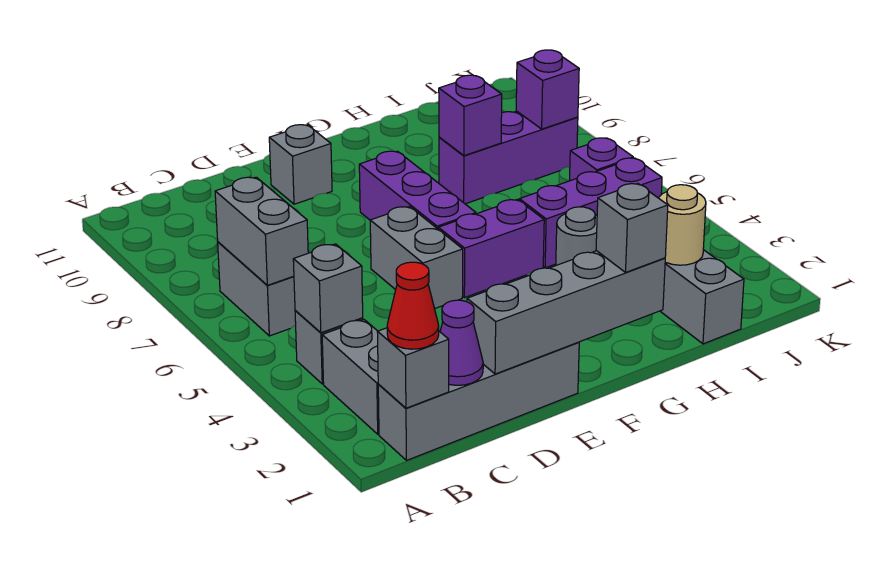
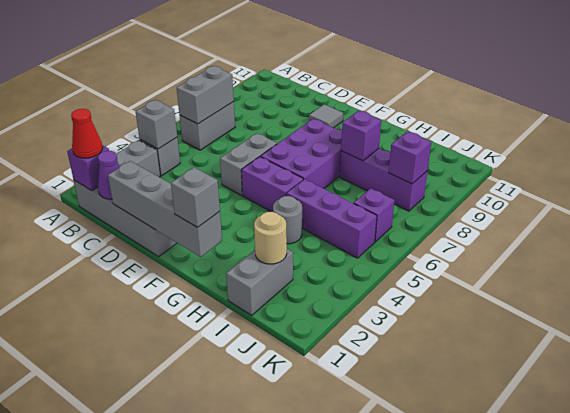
grey brick B1 level 2 -> purple brick B1 level 2
grey brick E10 level 1 -> grey tile E10 level 1
purple brick F6:F8 level 1 -> purple brick F6:G8 level 1

